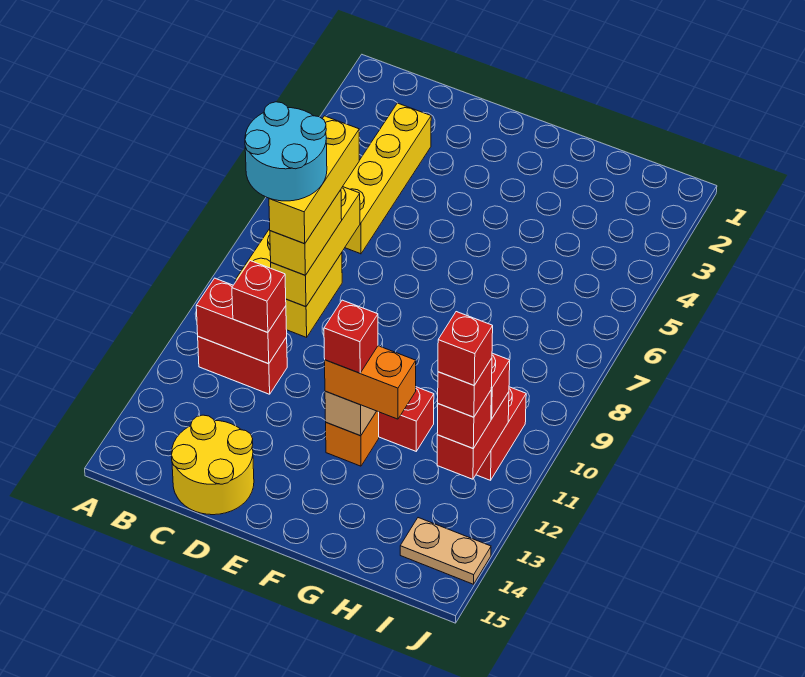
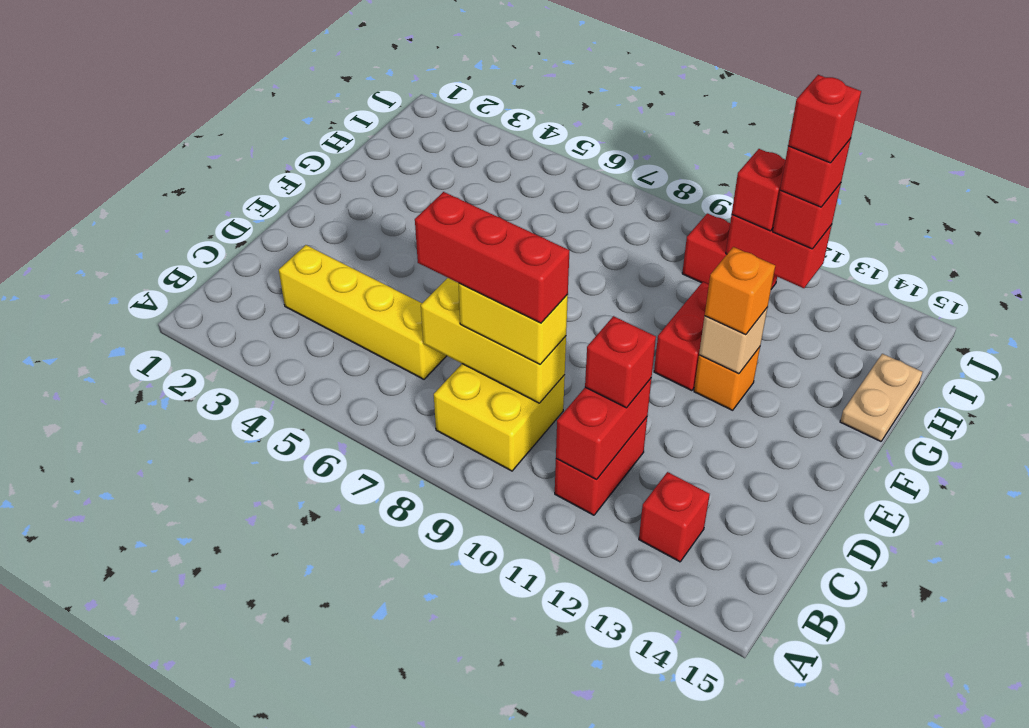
cyan round brick B8:C9 level 5 -> none
yellow brick C7:C9 level 4 -> red brick C7:C9 level 4
yellow round brick C14:D15 level 1 -> none
orange brick F12:G12 level 3 -> orange brick F12 level 3
red brick F12 level 4 -> red brick B13 level 1
tan plate I14:J14 level 1 -> tan plate G15:H15 level 1

